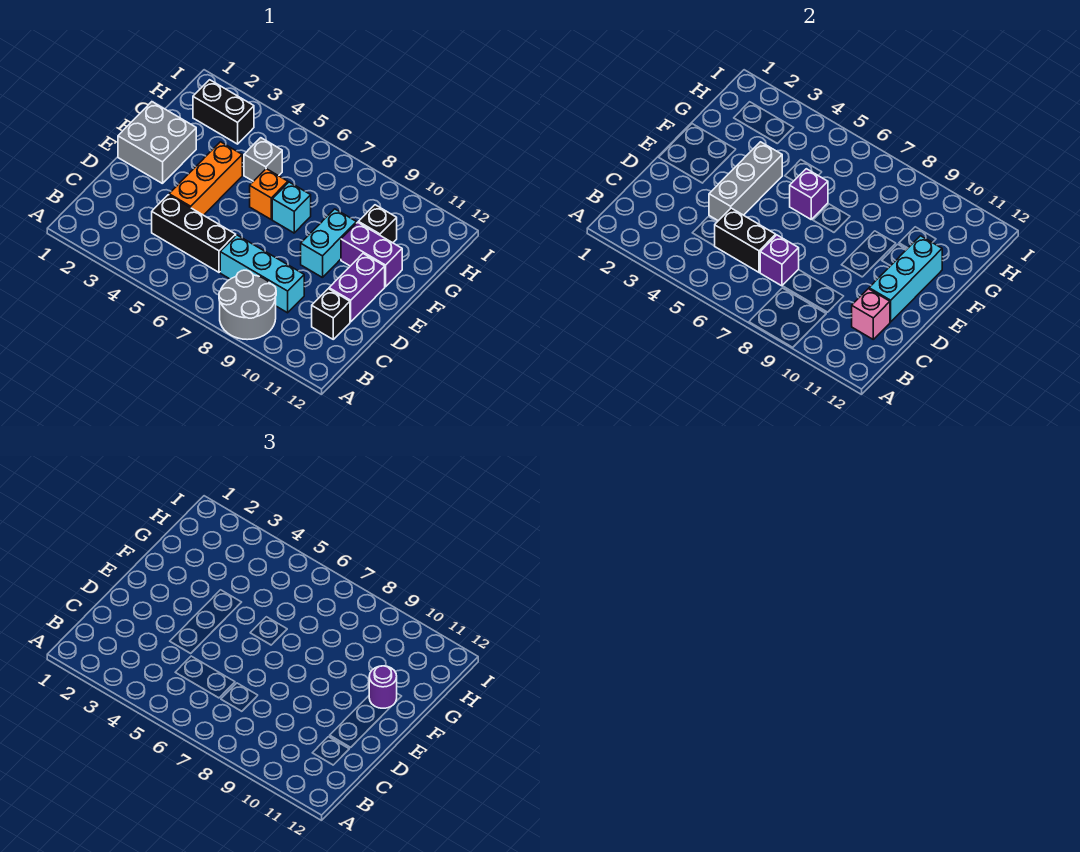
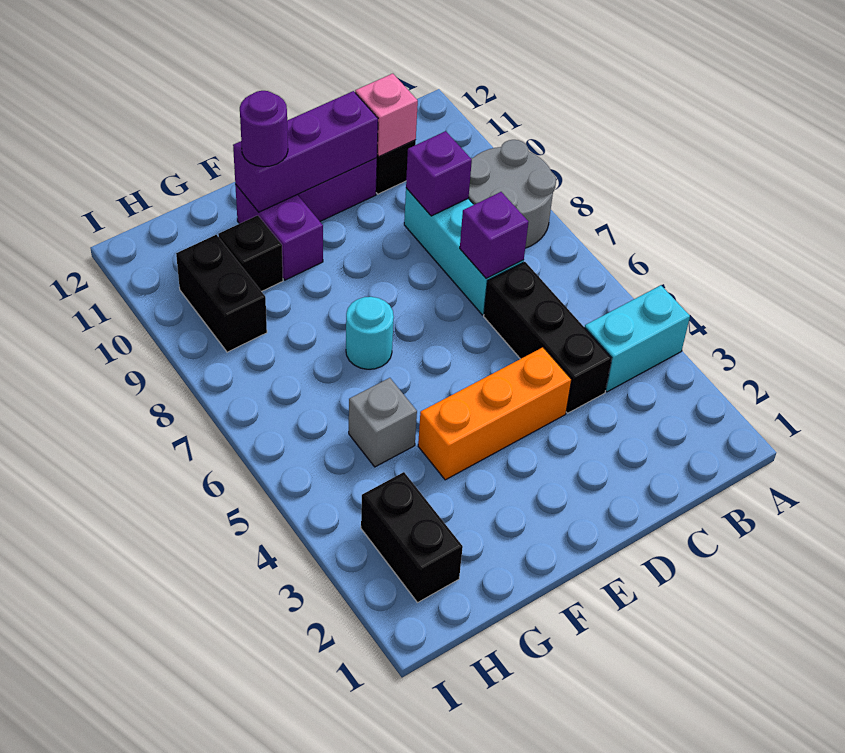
black brick C5:C6 level 2 -> black brick H9:H10 level 1
grey brick D4:F4 level 2 -> none
cyan brick D11:F11 level 2 -> purple brick D11:F11 level 2
grey brick E1:F2 level 1 -> none
cyan brick E9:F9 level 1 -> cyan brick A4:B4 level 1
orange brick F6 level 1 -> none
purple brick F6 level 2 -> purple brick C9 level 2
cyan brick F7 level 1 -> cyan round brick F7 level 1

